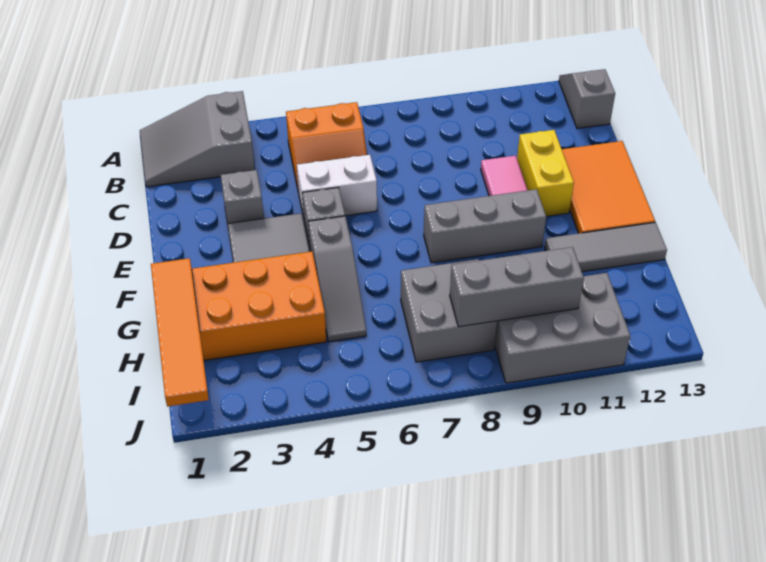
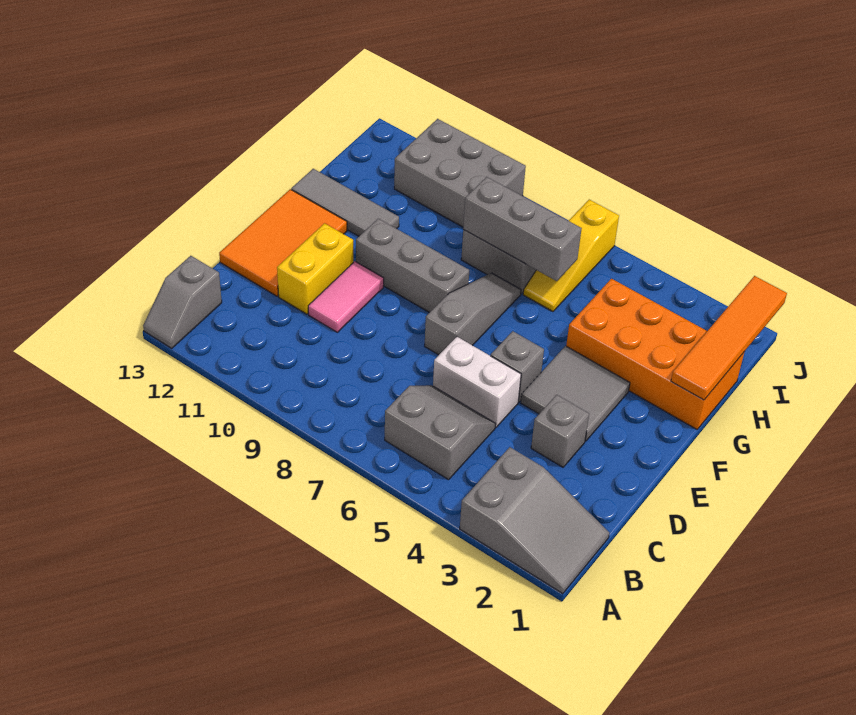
orange slope B5:C6 level 1 top B -> grey slope B5:C6 level 1 top B
grey slope F5:H5 level 1 top F -> grey slope E7:G7 level 1 top E
none -> yellow slope H6:J6 level 1 top J
grey brick I8:I10 level 2 -> grey brick H6:H8 level 2

